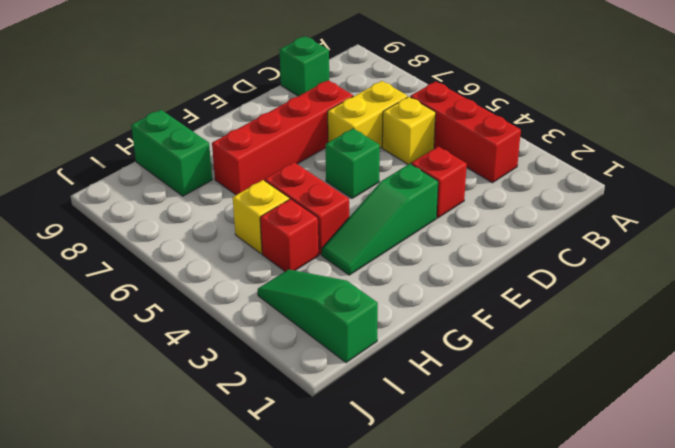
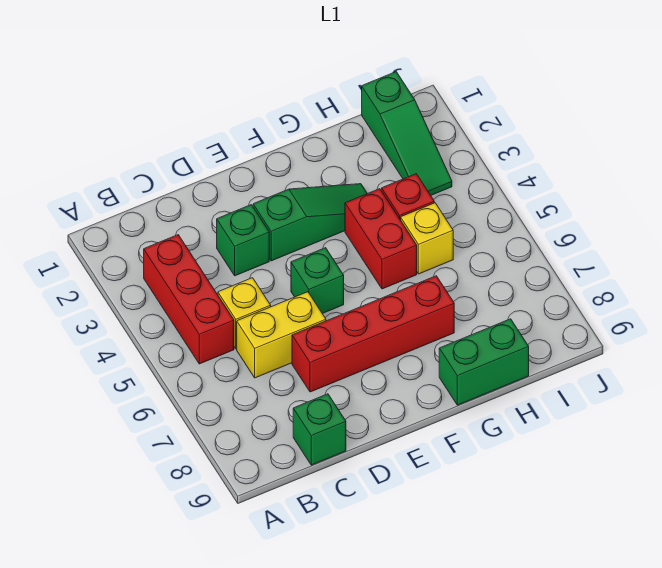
red brick D3 level 1 -> green brick D3 level 1
green brick H8:H9 level 1 -> green brick G9:H9 level 1

